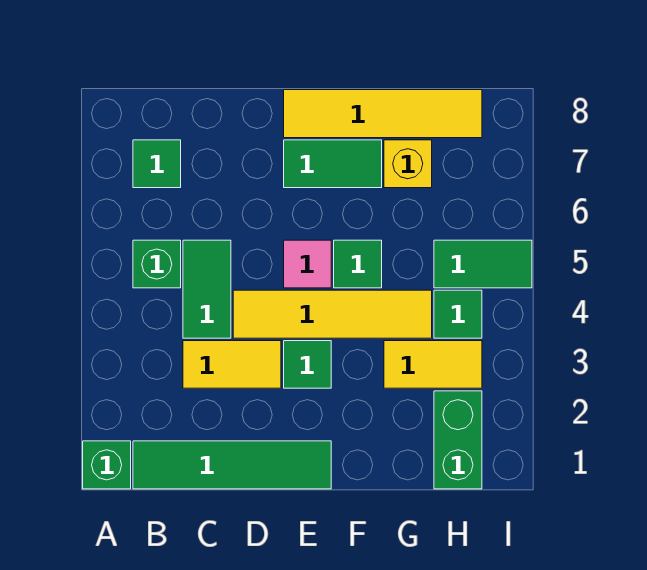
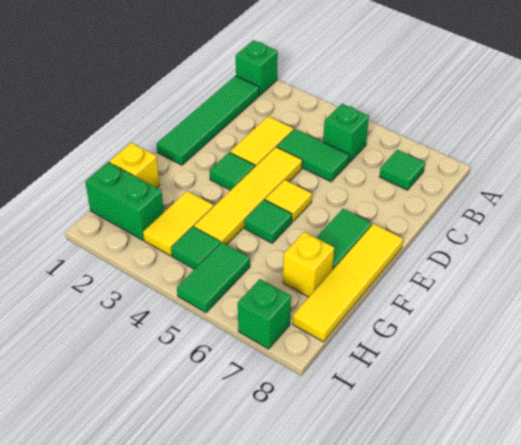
pink tile E5 level 1 -> yellow tile E5 level 1
none -> yellow brick G1 level 1
none -> green brick I7 level 1

